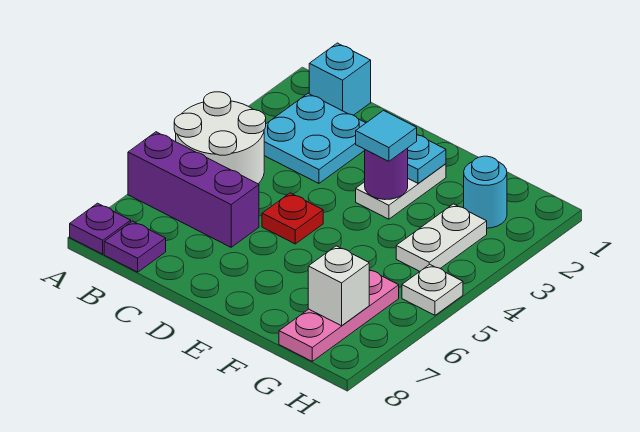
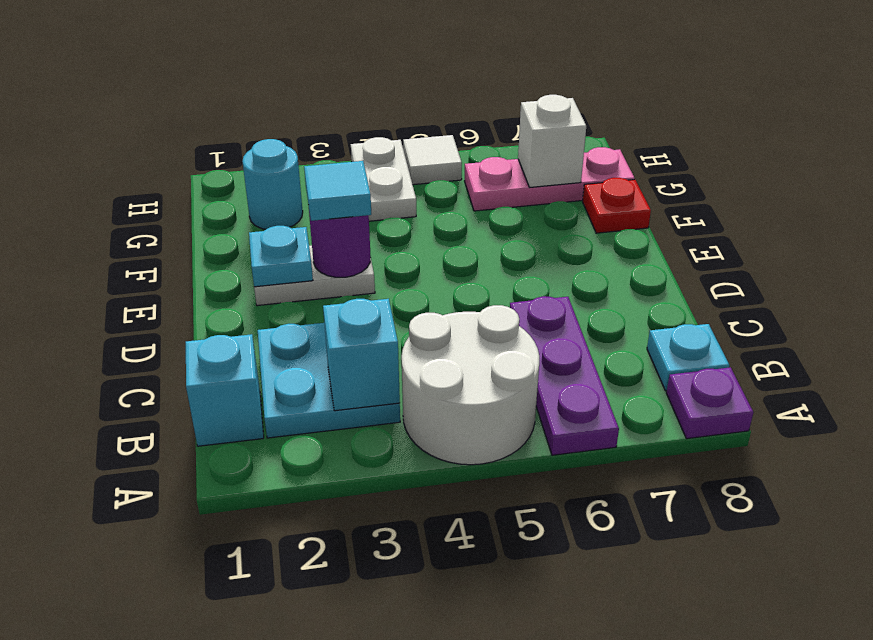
purple brick A6:C6 level 1 -> purple plate A6:C6 level 1
none -> cyan brick B3 level 2
purple plate B8 level 1 -> cyan plate B8 level 1
red plate D5 level 1 -> red plate F8 level 1
white plate G3:G4 level 1 -> white plate G4:H4 level 1
white plate H5 level 1 -> white tile H5 level 1

